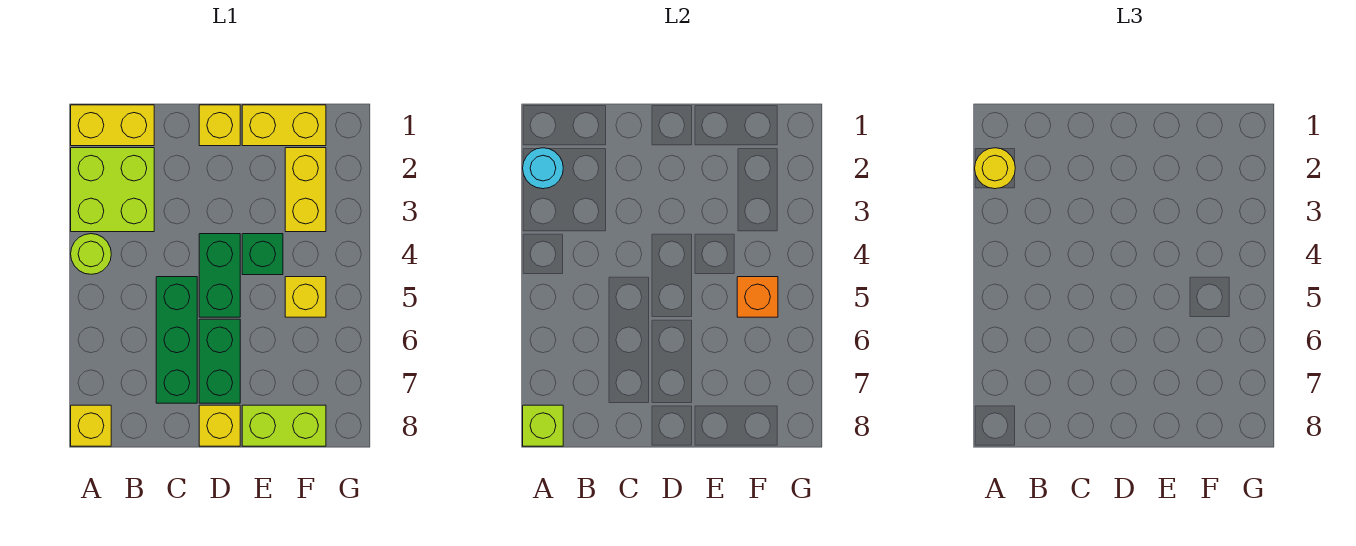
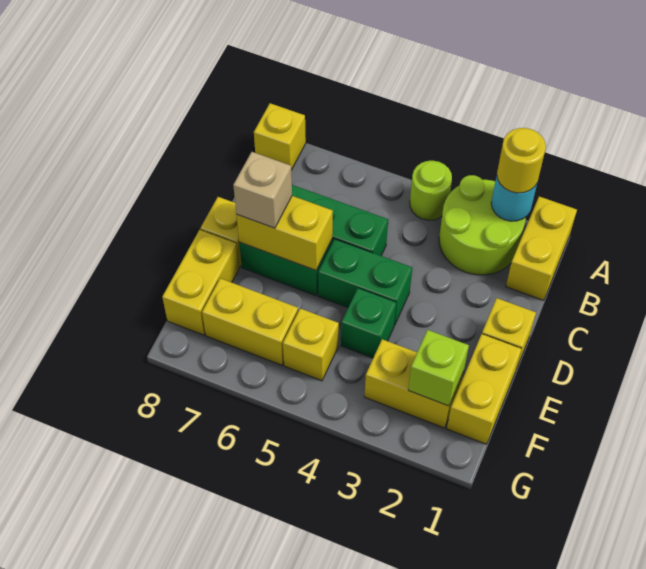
lime brick A2:B3 level 1 -> lime round brick A2:B3 level 1
lime brick A8 level 2 -> lime brick F2 level 2
none -> yellow brick D6:D7 level 2
none -> tan brick D7 level 3
lime brick E8:F8 level 1 -> yellow brick E8:F8 level 1
orange brick F5 level 2 -> none
none -> yellow brick F6:F7 level 1

